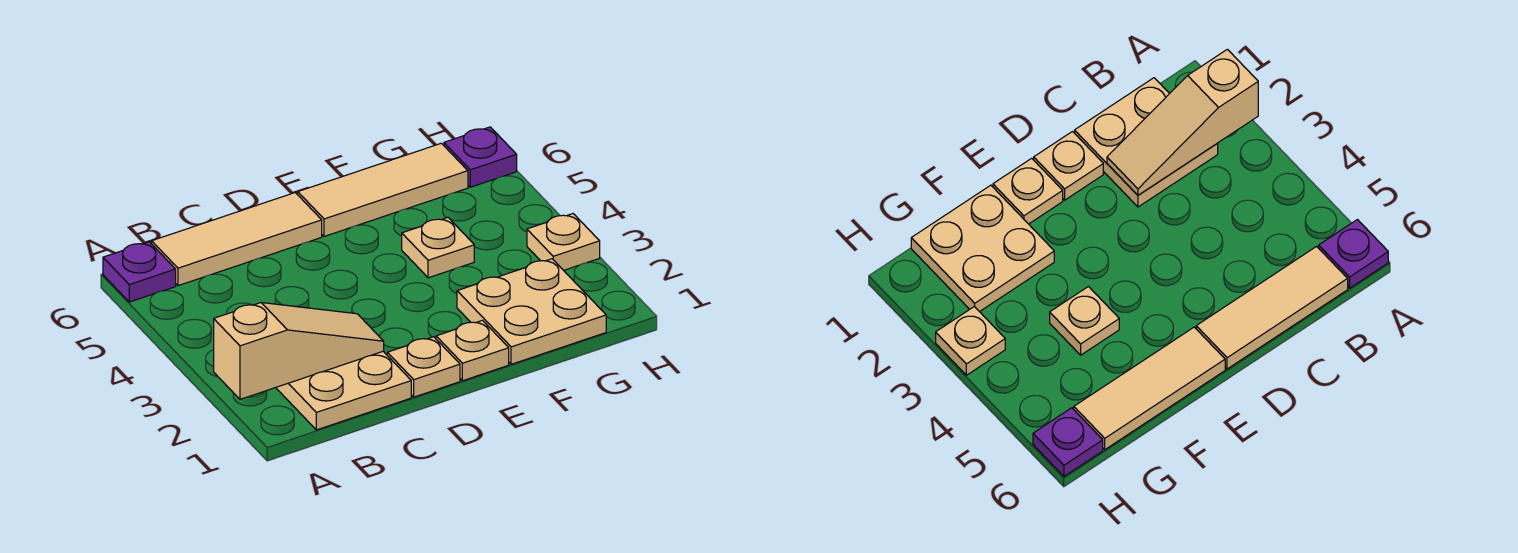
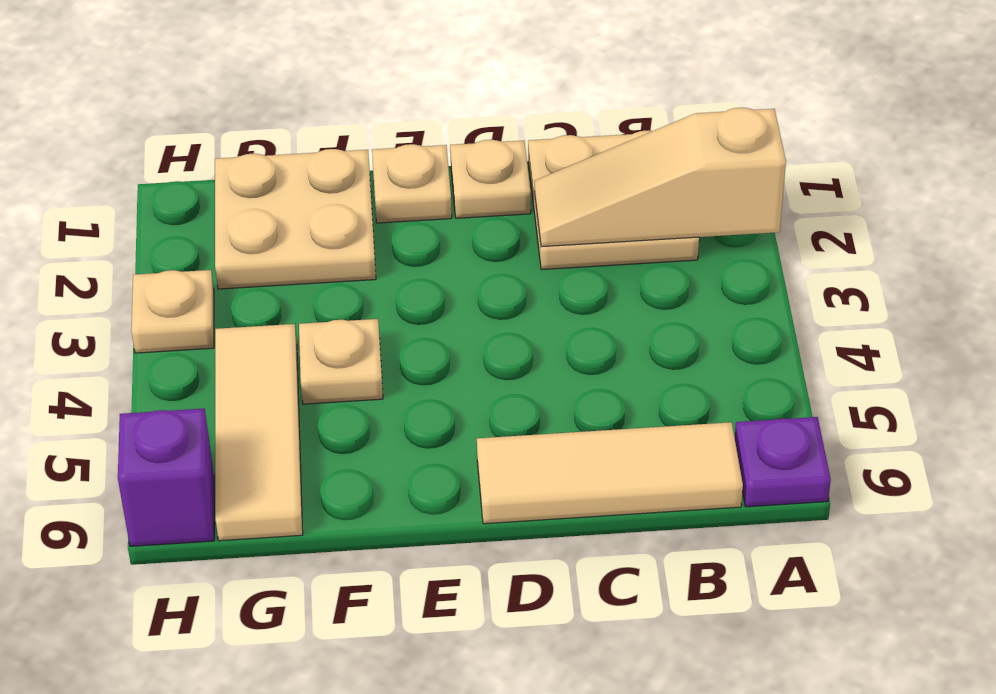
tan tile E6:G6 level 1 -> tan tile G4:G6 level 1
purple plate H6 level 1 -> purple brick H6 level 1

